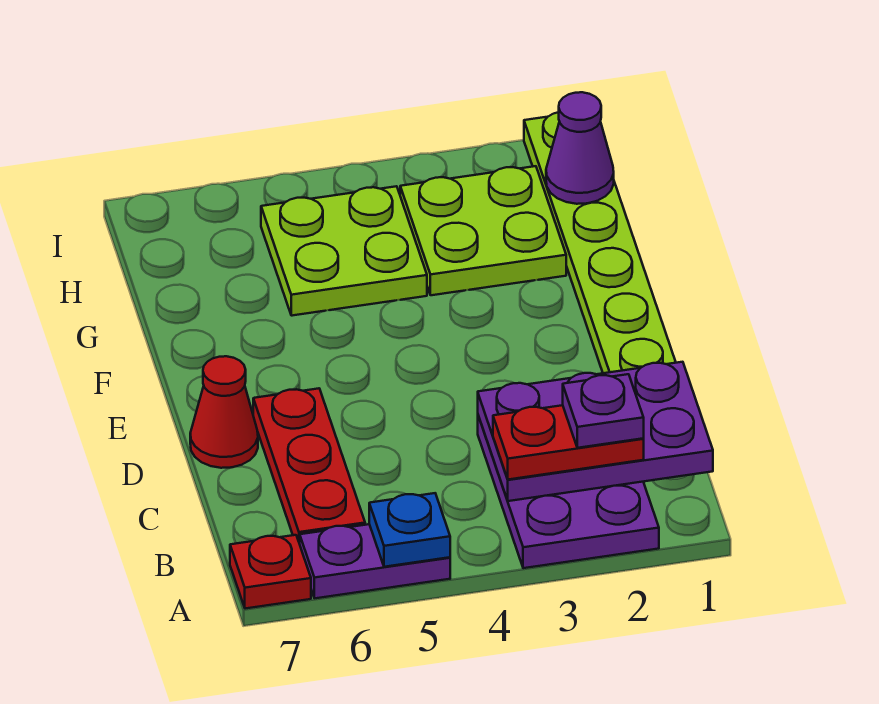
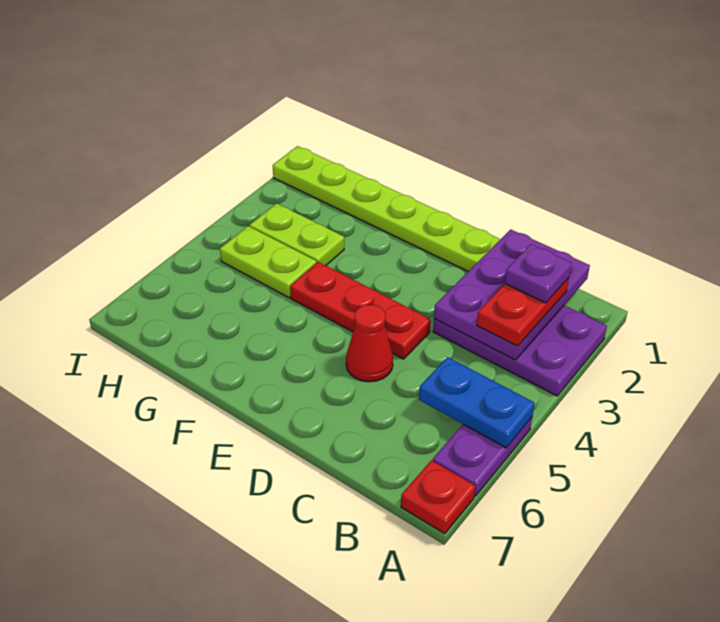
blue plate A5 level 2 -> blue plate A5:B5 level 2
red plate B6:D6 level 1 -> red plate D4:F4 level 1
red cone D7 level 1 -> red cone D5 level 1
lime plate G2:H3 level 1 -> lime plate G3:H3 level 1
lime plate G4:H5 level 1 -> lime plate G4:H4 level 1
purple cone H1 level 2 -> none

